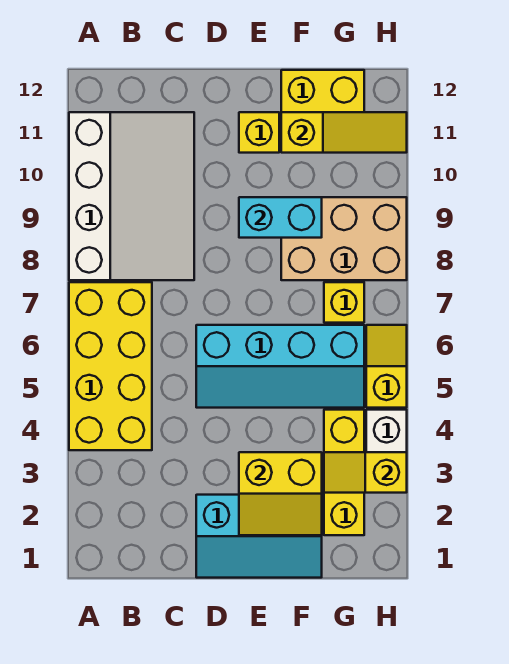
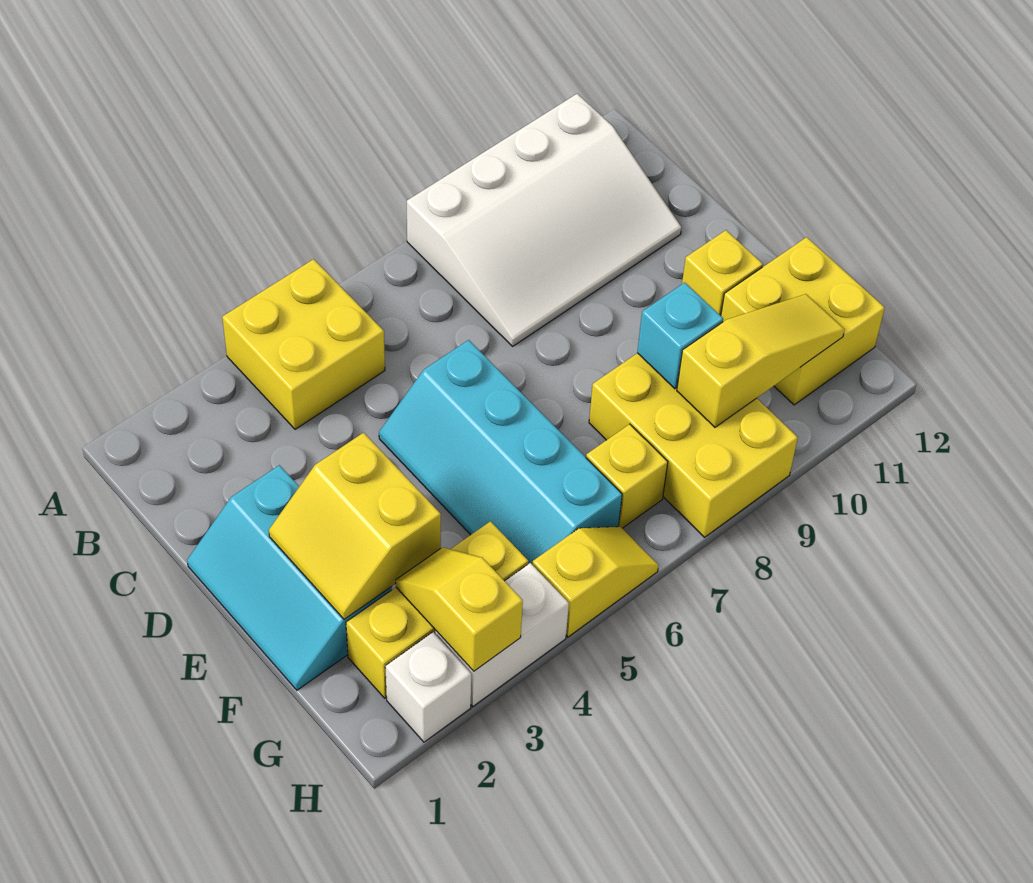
yellow brick A4:B7 level 1 -> yellow brick A4:B5 level 1
cyan brick E9:F9 level 2 -> cyan brick F9 level 2
tan brick F8:H9 level 1 -> yellow brick F8:H9 level 1
yellow slope F11:H11 level 2 top F -> yellow slope G9:G11 level 2 top 9
none -> white brick H2 level 1

